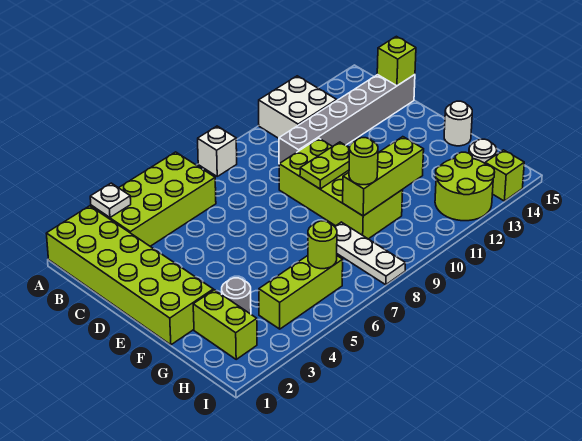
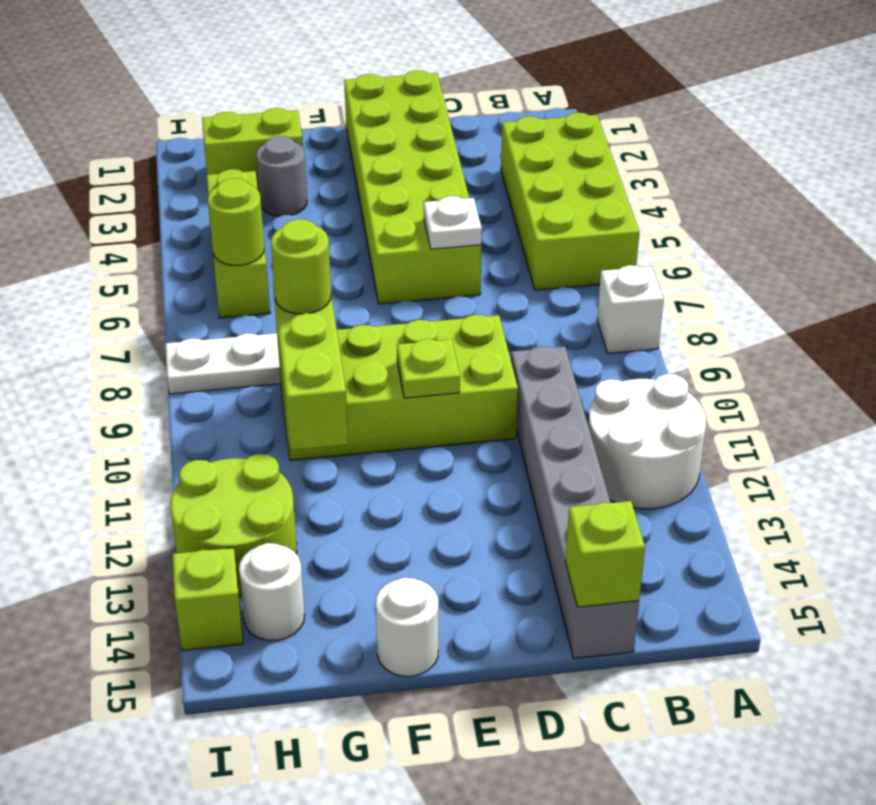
lime brick A1:F2 level 1 -> lime brick D1:E6 level 1
white plate A3 level 2 -> white plate D6 level 2
white brick A11:B12 level 1 -> white round brick A11:B12 level 1
lime plate E9:E10 level 2 -> lime plate E10 level 2

